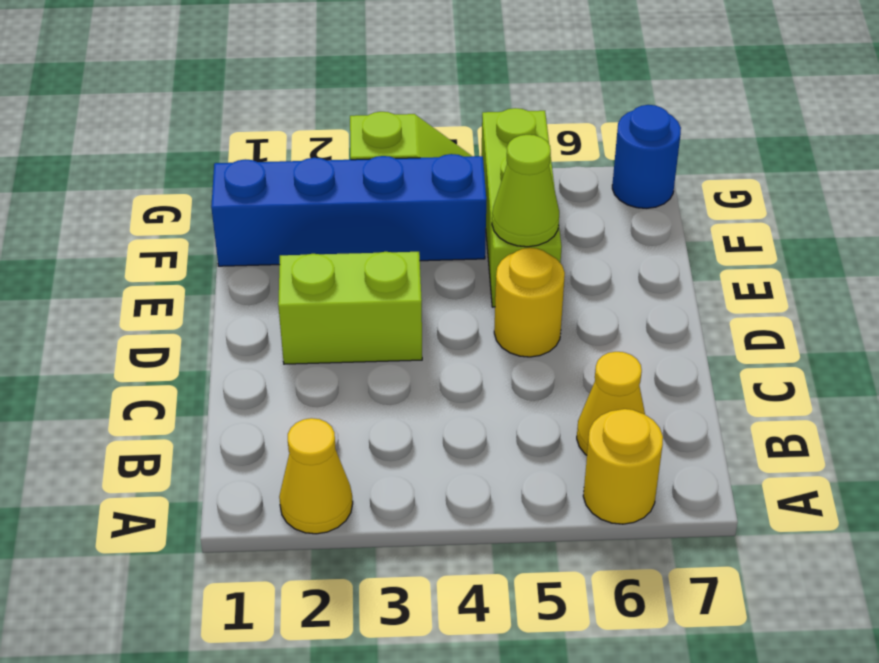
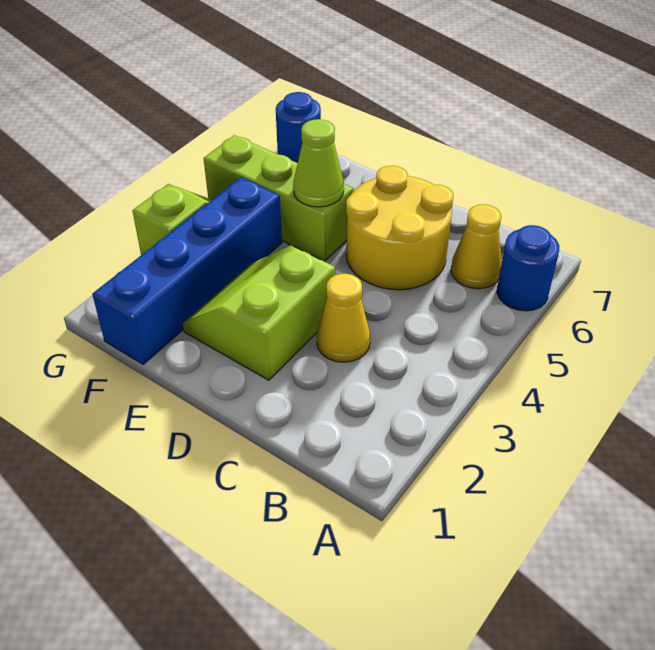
yellow cone A2 level 1 -> yellow cone C3 level 1
yellow round brick A6 level 1 -> blue round brick A6 level 1
yellow round brick D5 level 1 -> yellow round brick C5:D6 level 1

